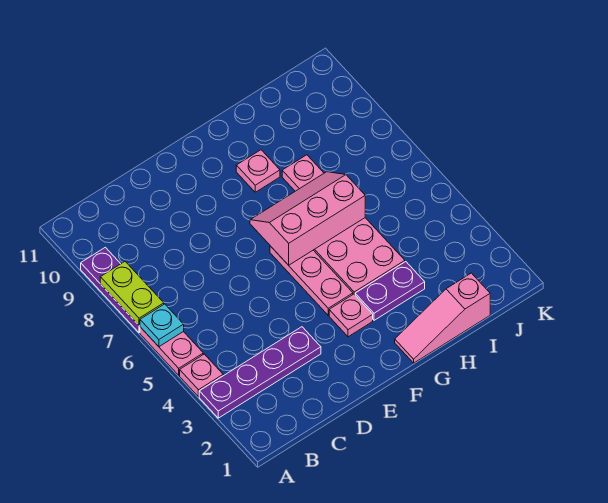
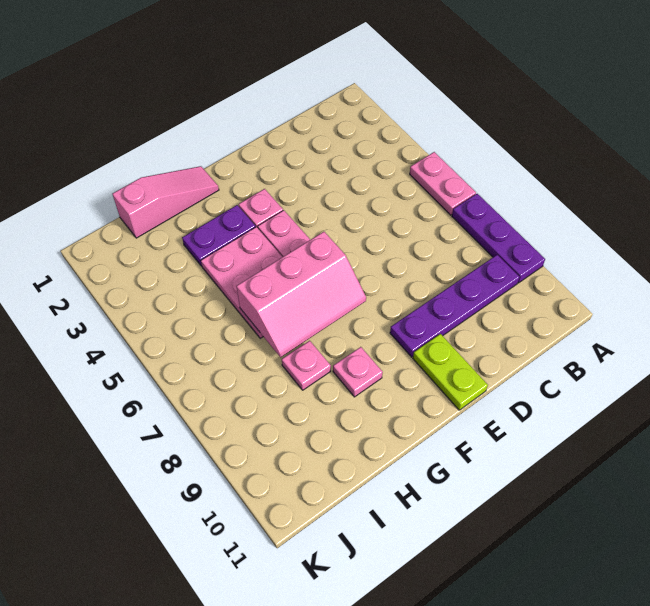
purple plate A3:D3 level 1 -> purple plate B9:E9 level 1
pink plate A4 level 1 -> none
cyan plate A6 level 2 -> none
lime plate A7:A8 level 2 -> lime plate E10:E11 level 1

